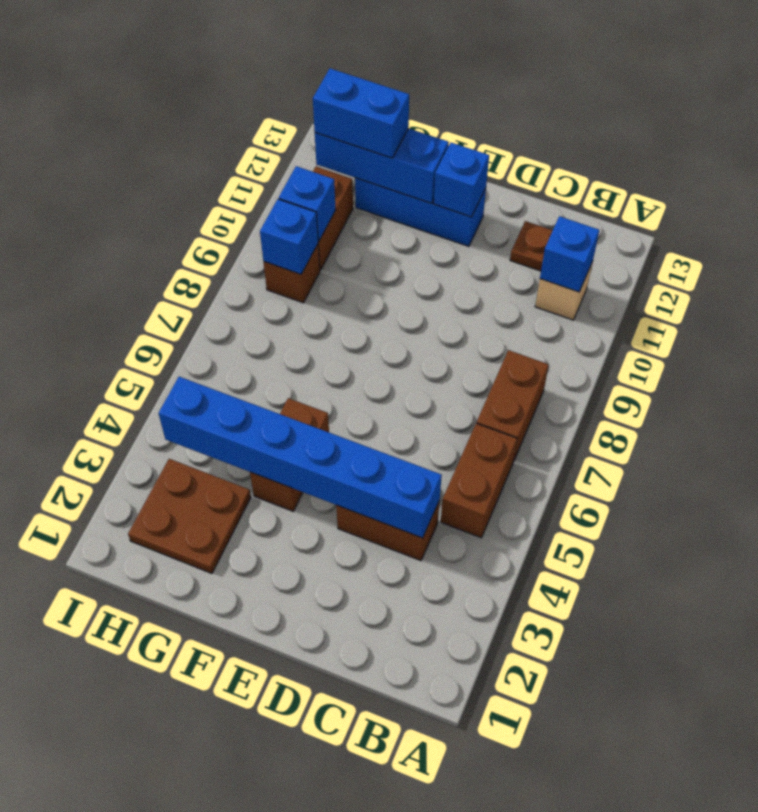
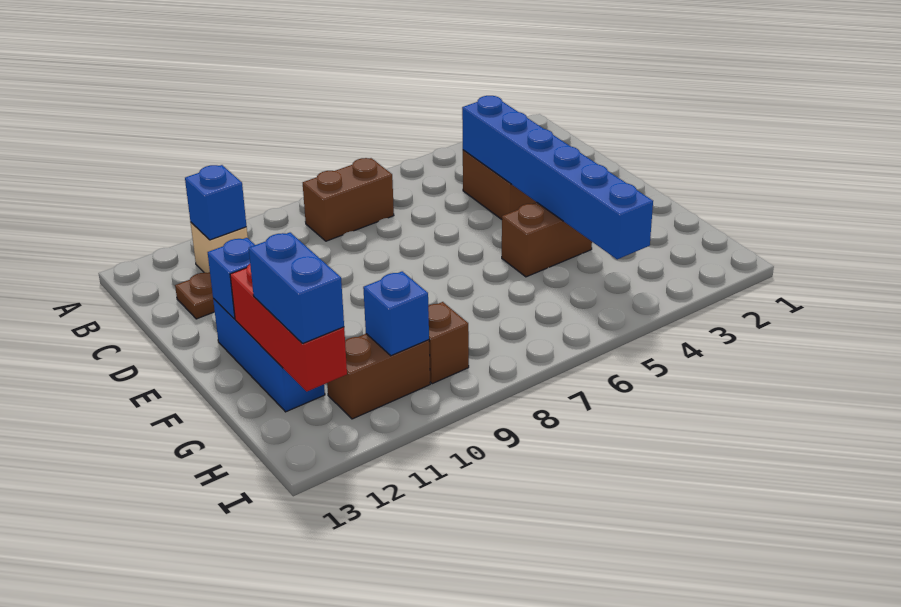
brown brick B5:B6 level 1 -> none
blue brick F12:H12 level 2 -> red brick F12:H12 level 2
brown plate G2:H3 level 1 -> none
blue brick H9 level 2 -> none

